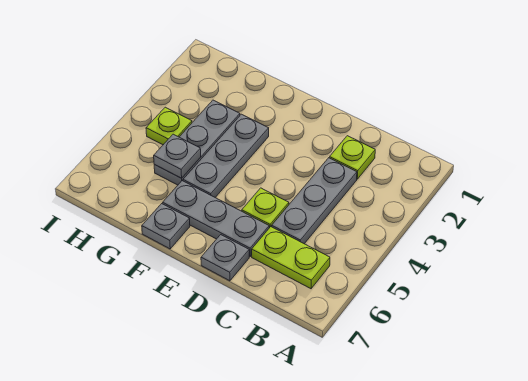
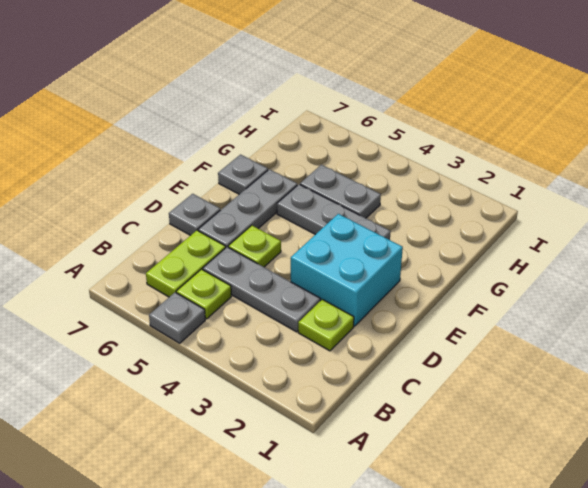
none -> cyan brick D2:E3 level 1
grey plate G3:G5 level 1 -> grey plate G4:G5 level 1
grey plate G5 level 2 -> grey plate A5 level 1
lime plate H4 level 1 -> lime plate B5 level 1

